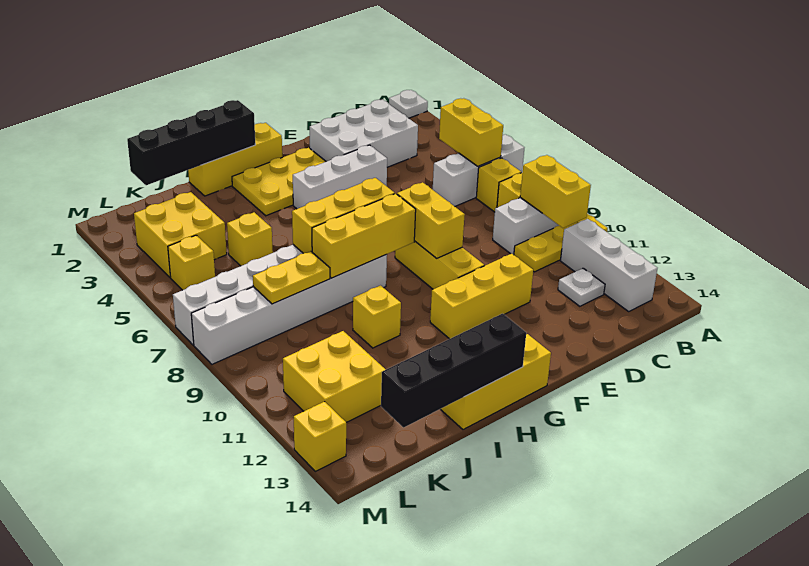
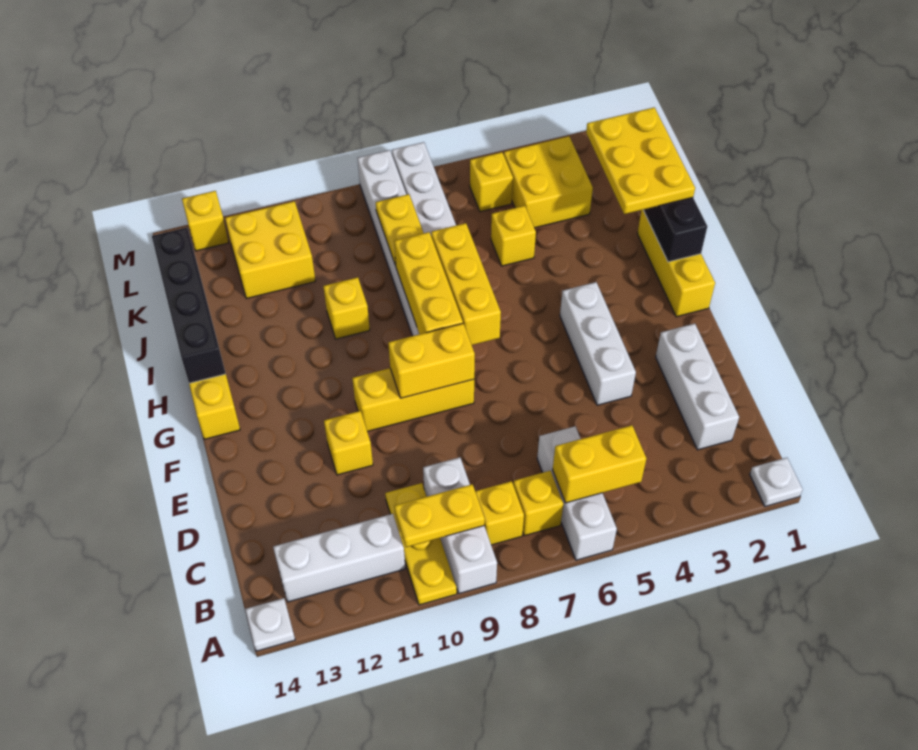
yellow brick B9:B10 level 2 -> yellow plate B9:B10 level 2
white brick C2:E3 level 1 -> white brick C2:E2 level 1
white plate C12 level 1 -> white plate A14 level 1
yellow brick E11:G11 level 1 -> yellow brick E11 level 1
yellow plate F2:H3 level 1 -> yellow plate I1:K2 level 3

